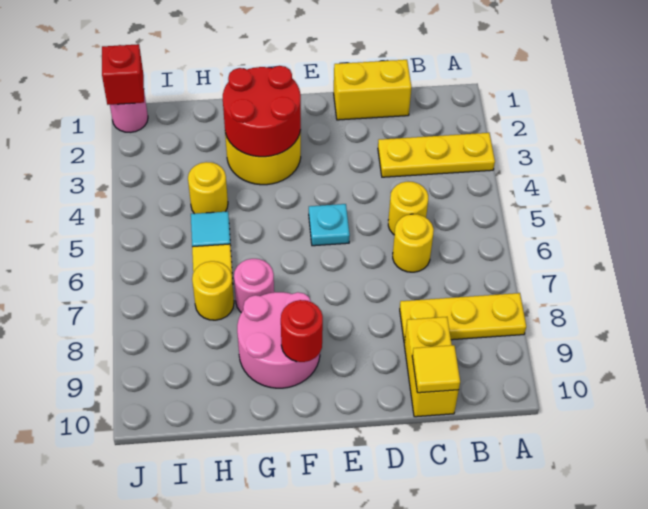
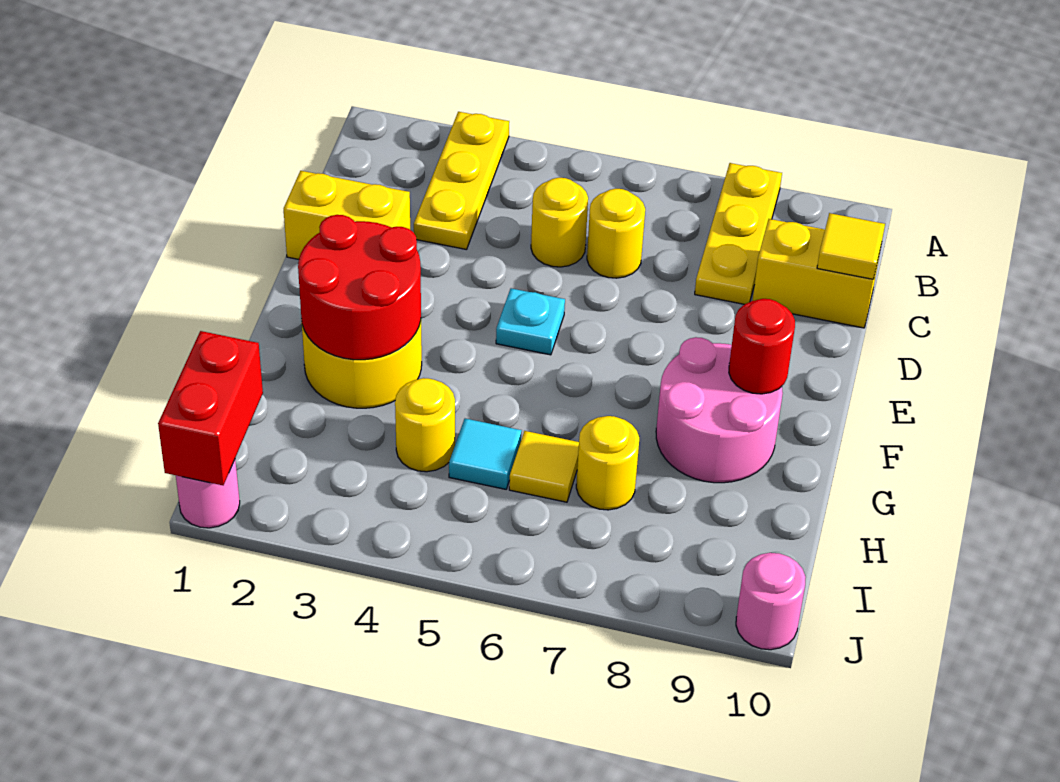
yellow brick C1:D1 level 1 -> yellow brick D1:D2 level 1
pink round brick G7 level 1 -> pink round brick J10 level 1
red brick J1 level 2 -> red brick I1:J1 level 2

